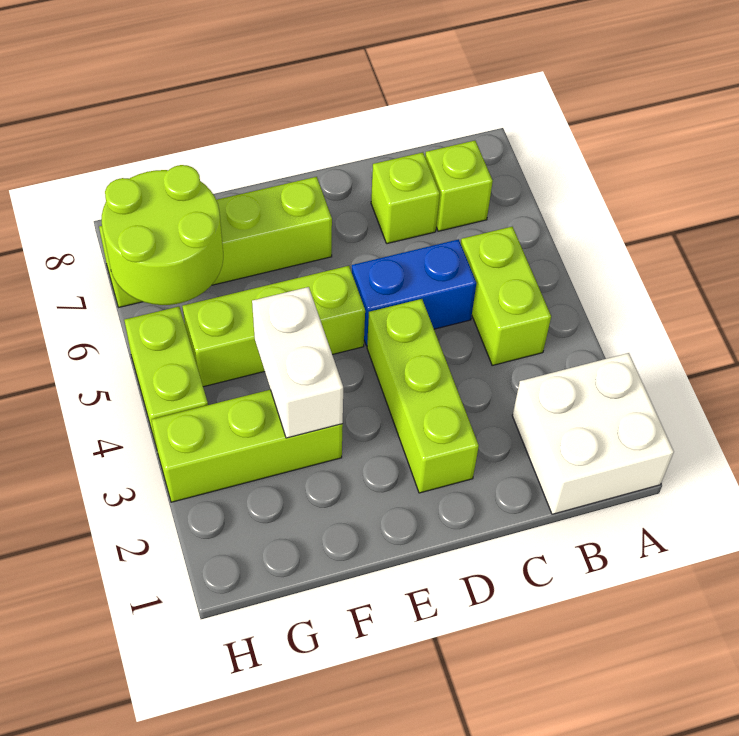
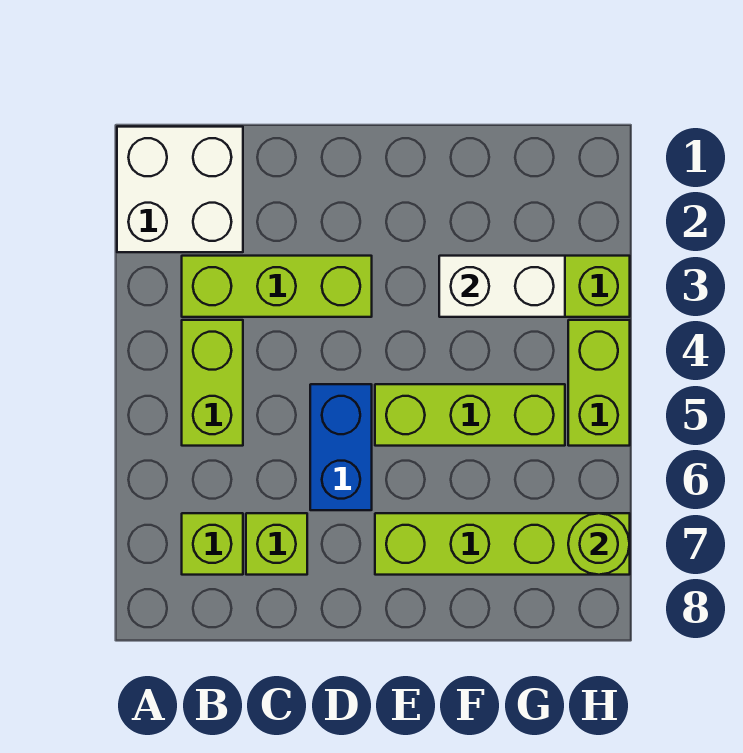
blue brick C5:D5 level 1 -> blue brick D5:D6 level 1
lime brick D2:D4 level 1 -> lime brick B3:D3 level 1
white brick F3:F4 level 2 -> white brick F3:G3 level 2
lime round brick G6:H7 level 2 -> lime round brick H7 level 2

